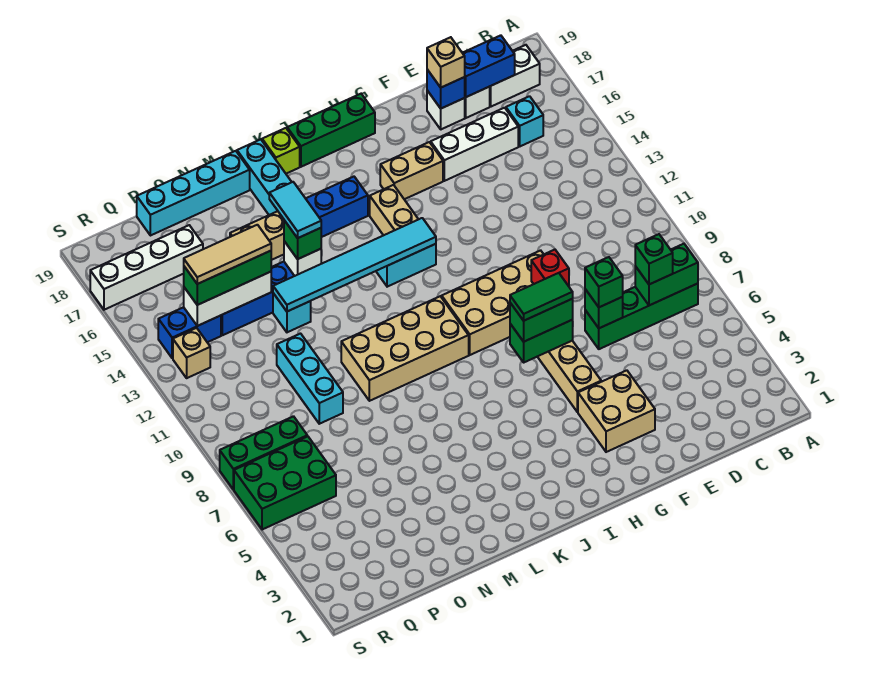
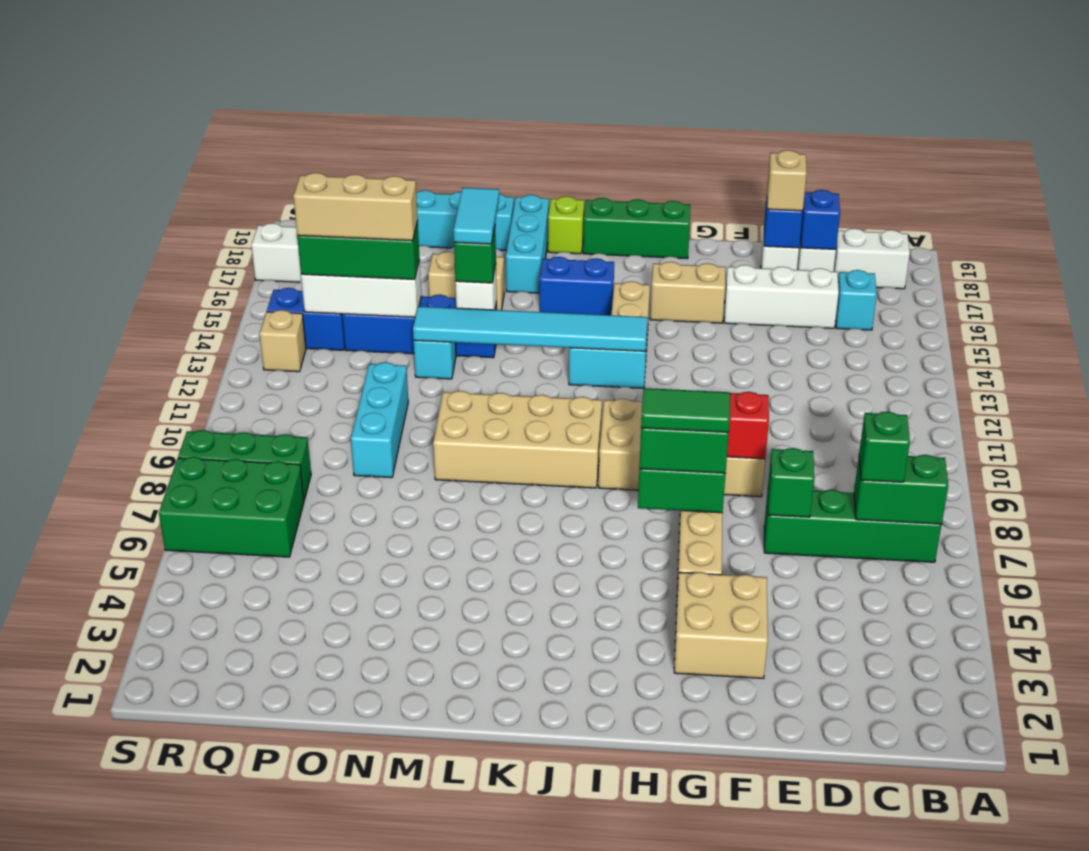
blue brick C18:D18 level 2 -> blue brick D18 level 2
green brick E7 level 3 -> none
tan tile O14:Q14 level 4 -> tan brick O14:Q14 level 4

